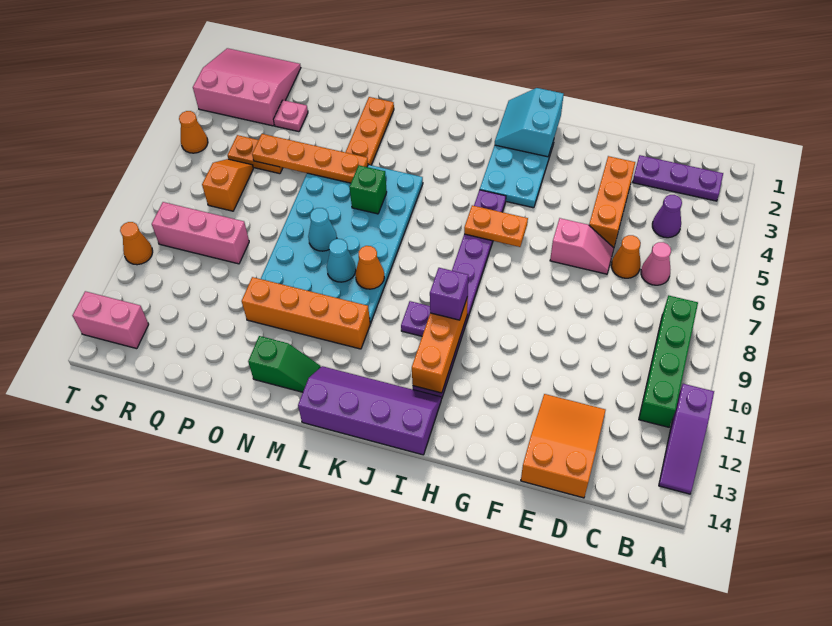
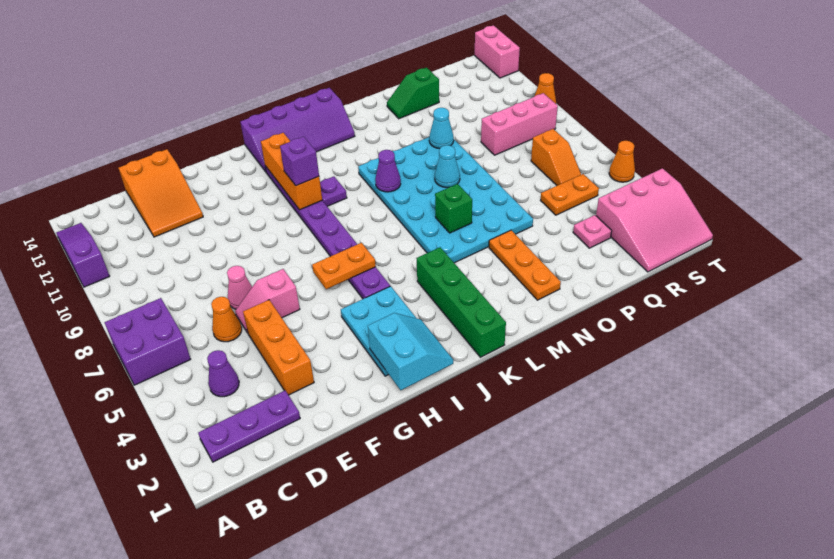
none -> purple brick A6:B7 level 1
green brick B8:B11 level 1 -> green brick K1:K4 level 1
pink cone C6 level 1 -> pink cone E7 level 1
orange cone L9 level 2 -> purple cone L9 level 2
orange brick L11:O11 level 1 -> none
cyan cone M9 level 2 -> cyan cone O10 level 2
green slope M13:N13 level 1 top N -> green slope O13:P13 level 1 top P
orange plate N5:Q5 level 2 -> none
pink brick S13:T13 level 1 -> pink brick T13:T14 level 1

